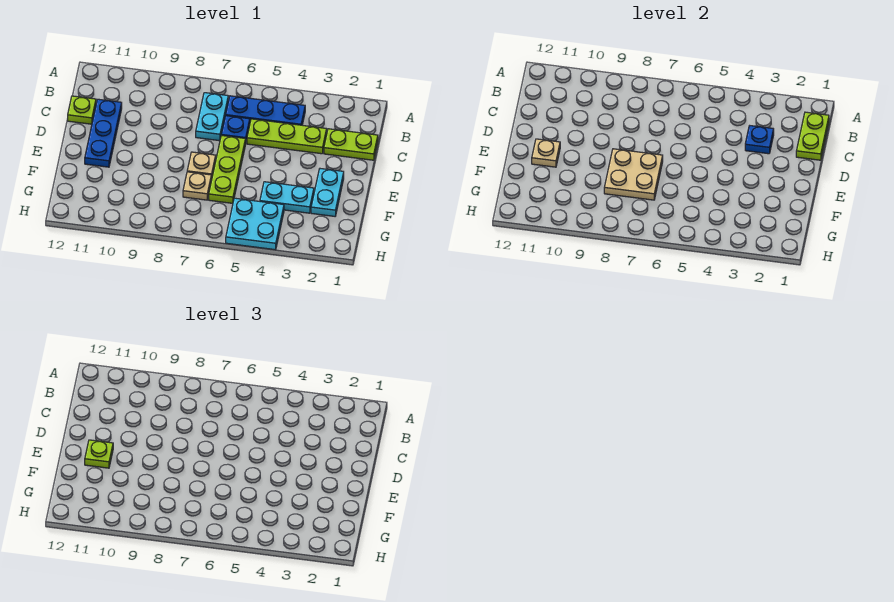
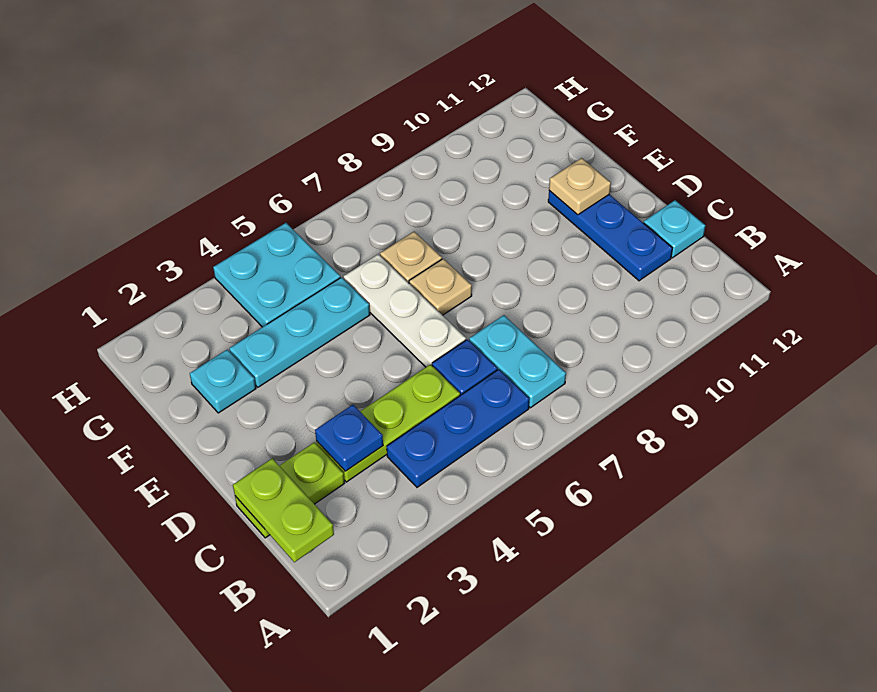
lime plate C12 level 1 -> cyan plate C12 level 1
lime plate D6:F6 level 1 -> white plate D6:F6 level 1
cyan plate E2:F2 level 1 -> cyan plate F2 level 1
tan plate E7:F8 level 2 -> none
lime plate E11 level 3 -> none
cyan plate F3:F4 level 1 -> cyan plate F3:F5 level 1

